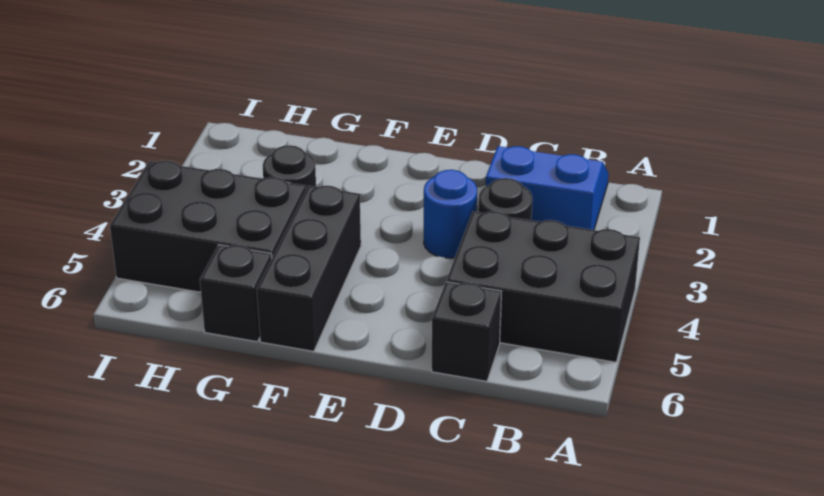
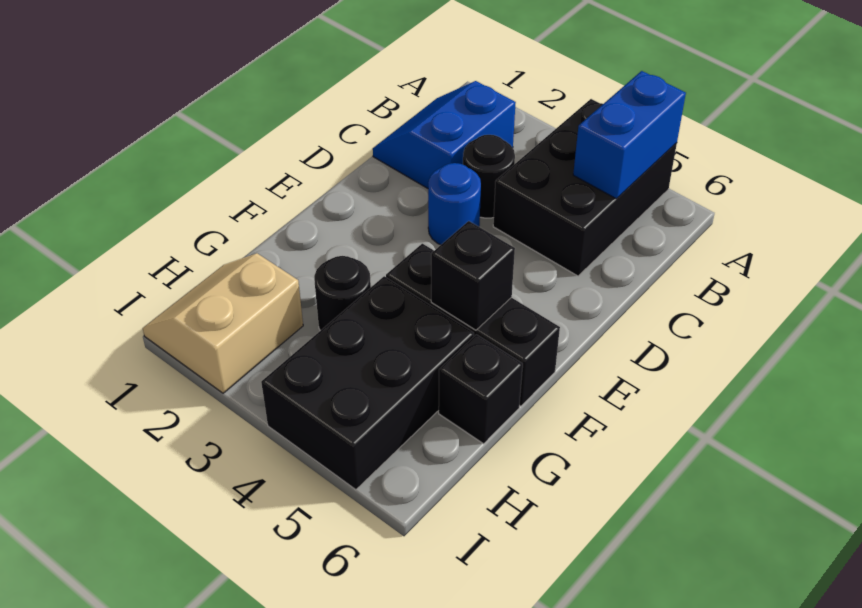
none -> blue brick A5:B5 level 2
black brick C6 level 1 -> black brick F5 level 2
none -> tan slope H1:I2 level 1 top 2

